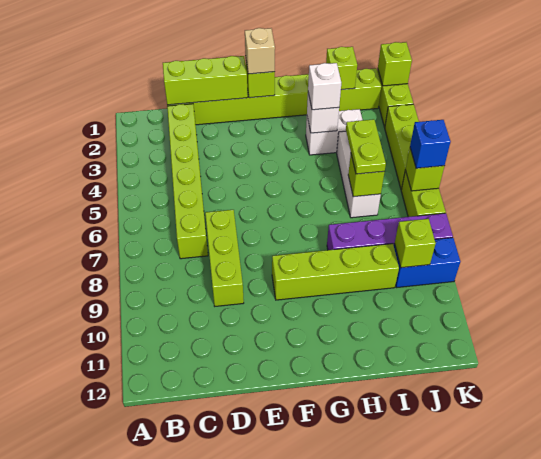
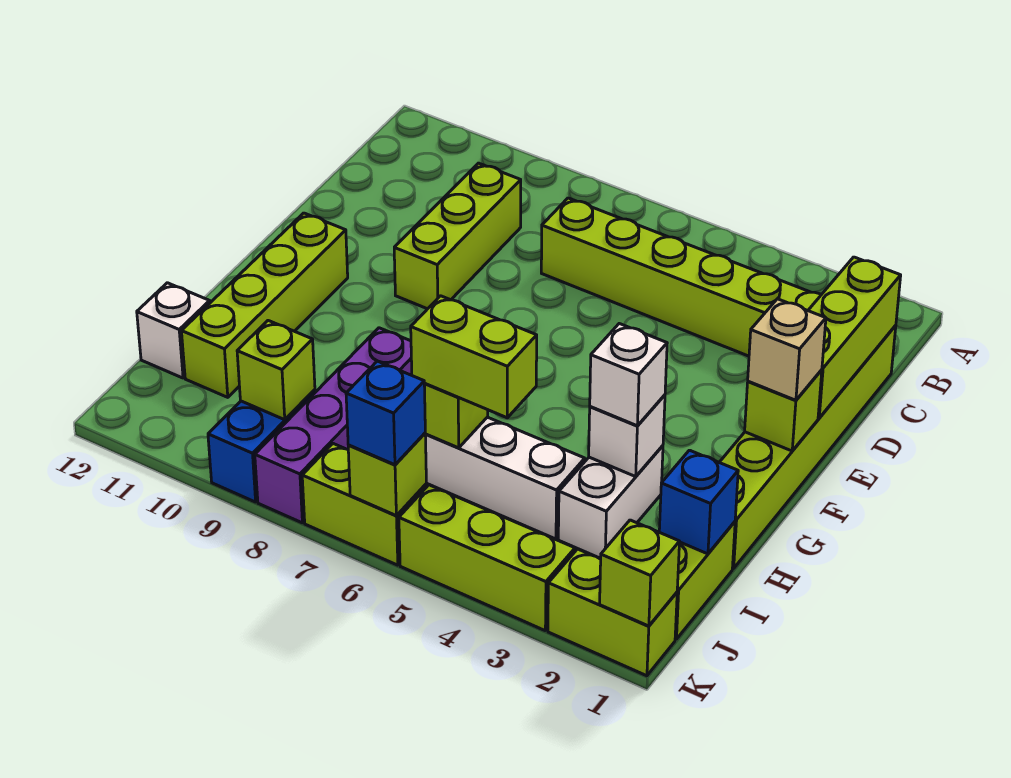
lime brick D7:D9 level 1 -> lime brick C9:E9 level 1
lime brick F9:I9 level 1 -> lime brick F11:I11 level 1
lime brick I1 level 2 -> blue brick I1 level 2
lime plate I5:I6 level 3 -> lime brick I5:I6 level 3
none -> white brick I12 level 1

